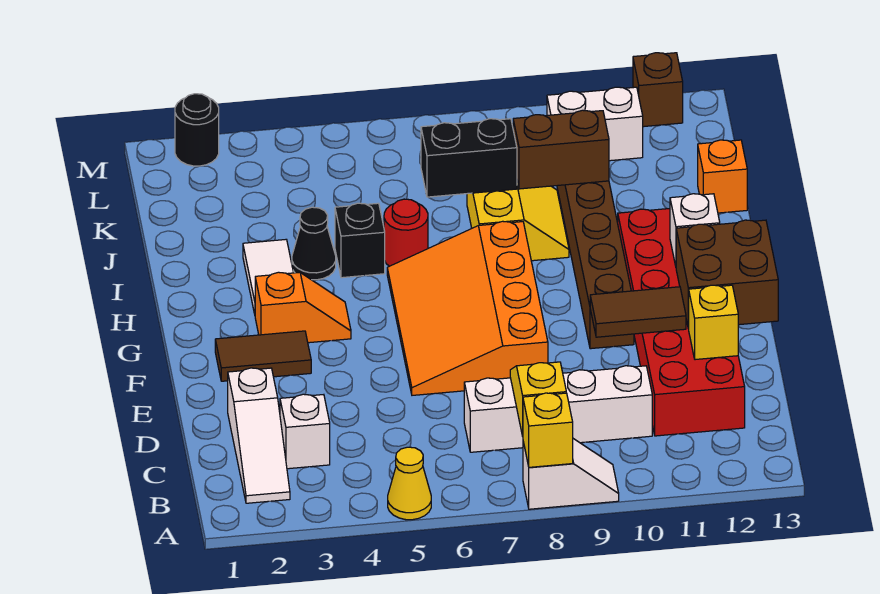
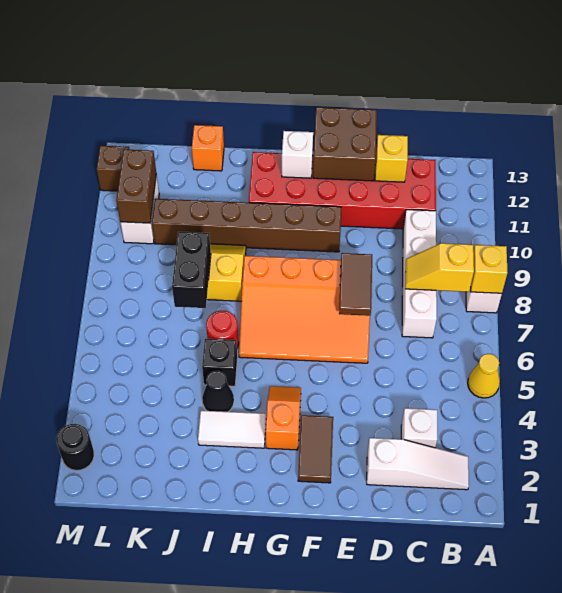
brown tile E10:E11 level 2 -> brown tile E7:E8 level 2
brown brick J9:J10 level 2 -> brown brick L10:L11 level 2

